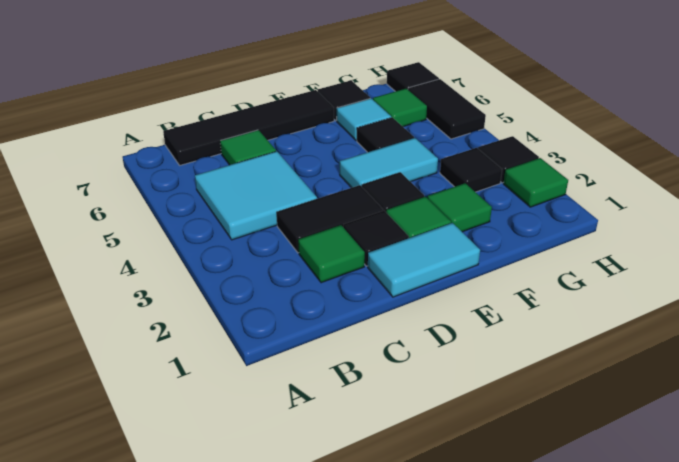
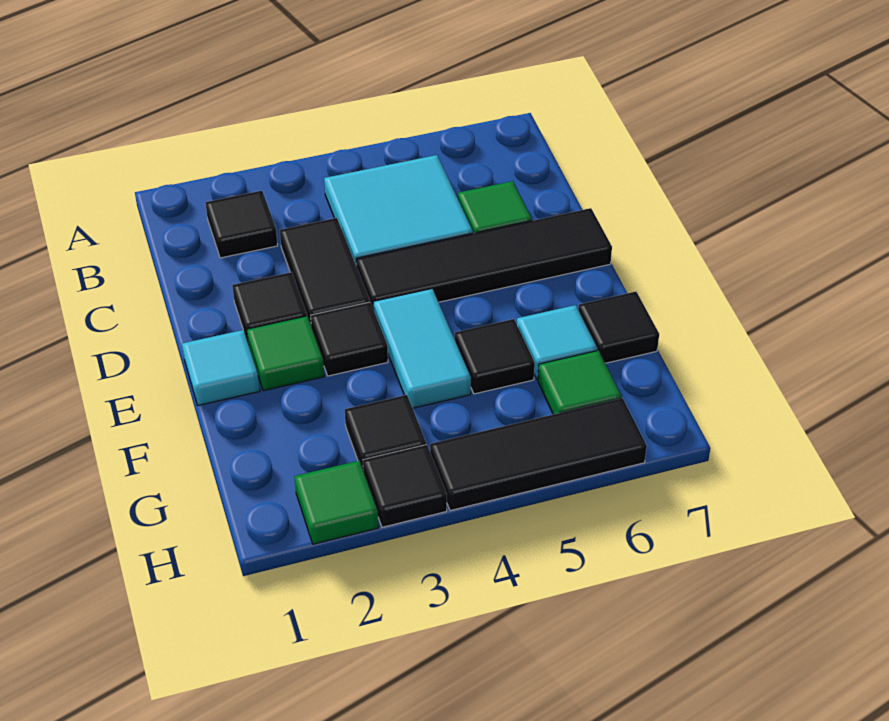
black tile B7:E7 level 1 -> black tile D4:D7 level 1
green tile C2 level 1 -> none
cyan tile D1:E1 level 1 -> cyan tile E1 level 1
green tile F2 level 1 -> none
black tile H5:H6 level 1 -> black tile H4:H6 level 1
black tile H7 level 1 -> black tile B2 level 1

